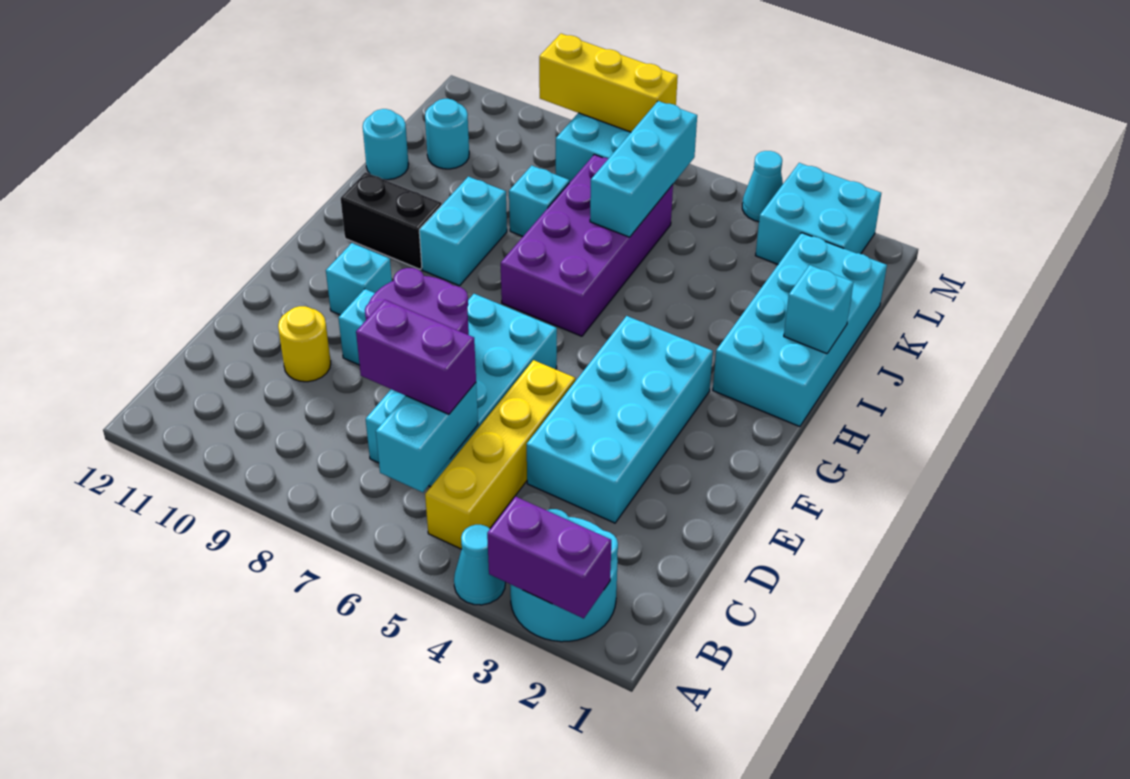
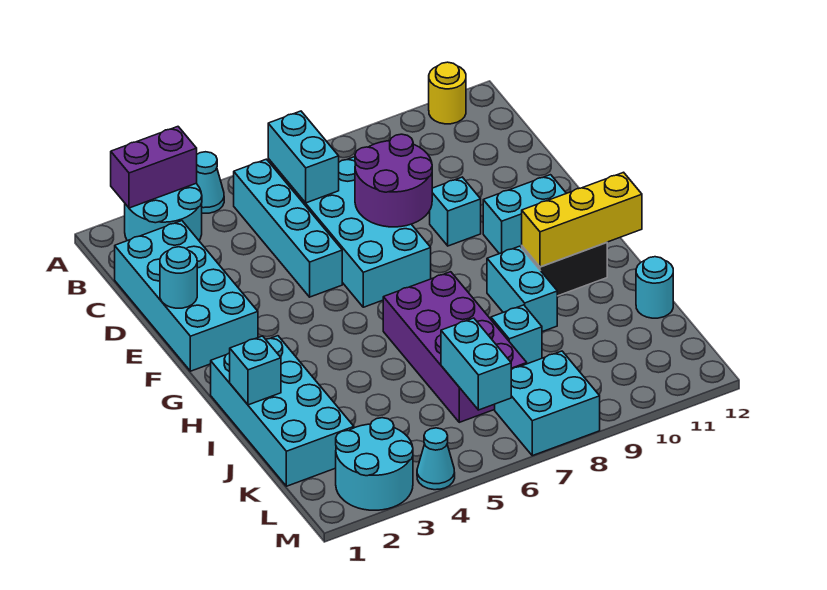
yellow brick B5:E5 level 1 -> cyan brick B5:E5 level 1
purple brick C6:C7 level 3 -> none
cyan brick D3:G4 level 1 -> cyan brick C1:F2 level 1
yellow round brick D10 level 1 -> yellow round brick A11 level 1
cyan brick F10 level 1 -> cyan brick F10:F11 level 1
cyan brick J6:L6 level 2 -> cyan brick K6:L6 level 2
cyan round brick K11 level 1 -> cyan round brick E1 level 2
cyan brick L2:M3 level 1 -> cyan round brick L2:M3 level 1
yellow brick M7:M9 level 2 -> yellow brick H10:H12 level 2

